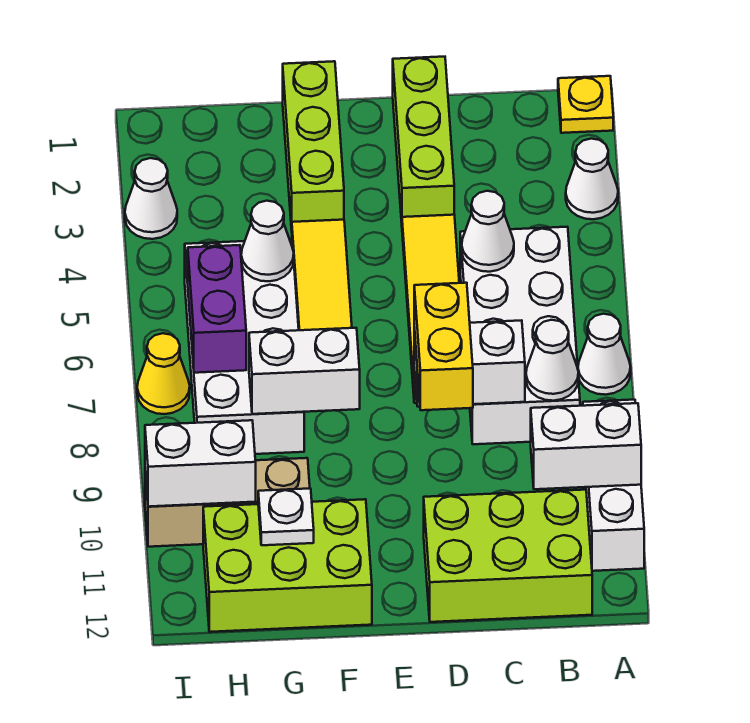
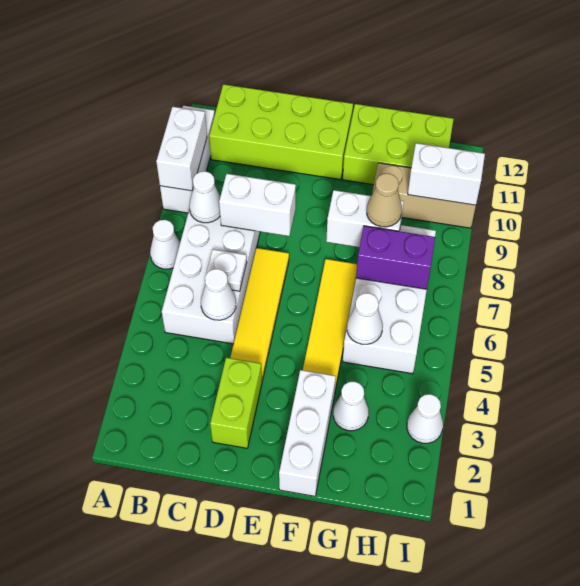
yellow plate A1 level 1 -> none
white cone A3 level 1 -> white cone G3 level 1
white brick A10:B10 level 2 -> white brick A9:A10 level 2
lime brick B11:D12 level 1 -> lime brick B11:E12 level 1
lime brick D1:D3 level 1 -> lime brick D2:D3 level 1
yellow brick D8:D9 level 3 -> none
lime brick F1:F3 level 1 -> white brick F1:F3 level 1
none -> tan cone G8 level 3
white plate G11 level 2 -> white plate C6 level 2
purple brick H6:H7 level 2 -> purple brick G7:H7 level 2
yellow cone I7 level 1 -> none

